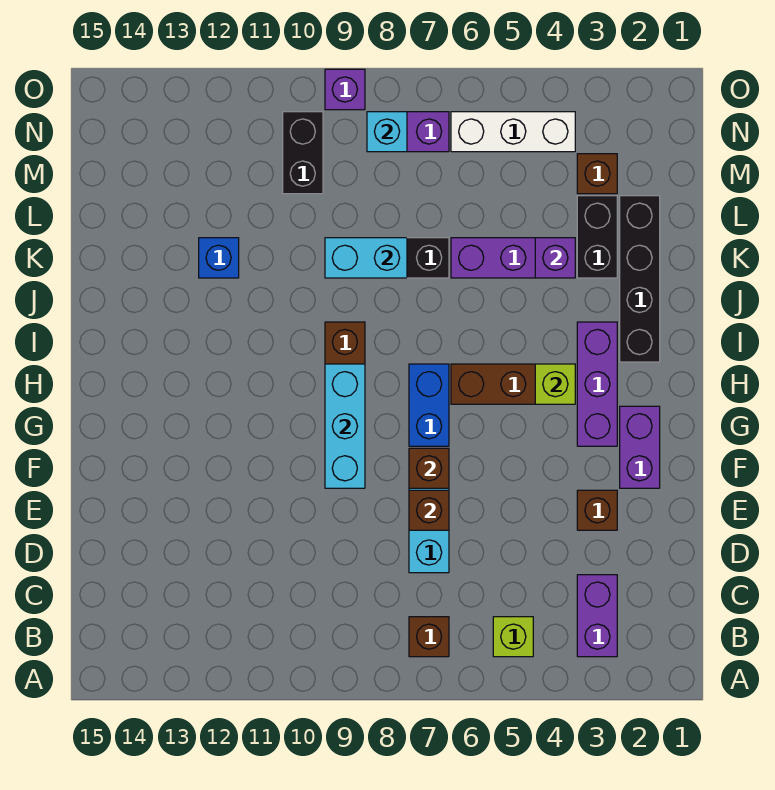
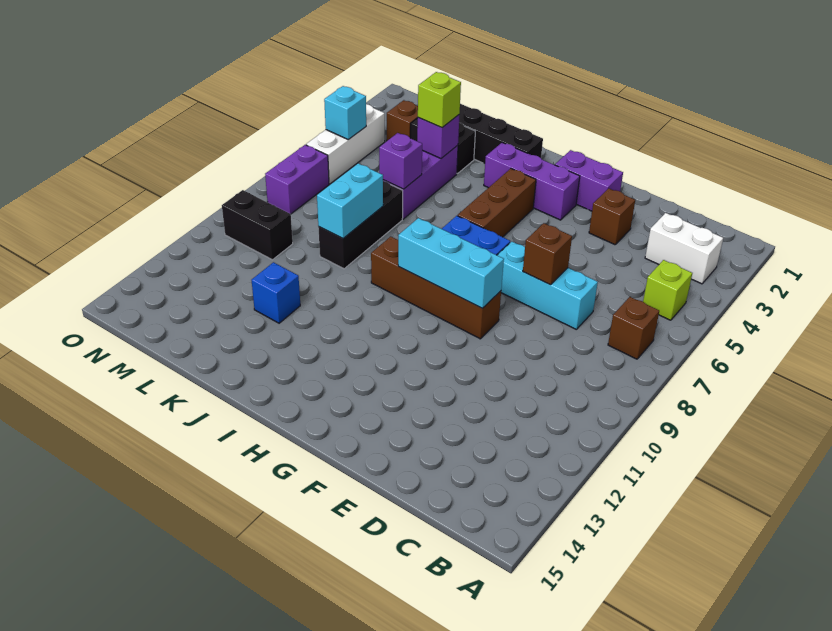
purple brick B3:C3 level 1 -> white brick B3:C3 level 1
brown brick F7 level 2 -> none
lime brick H4 level 2 -> lime brick K4 level 3
cyan brick N8 level 2 -> cyan brick N5 level 2
purple brick O9 level 1 -> purple brick K6 level 2

